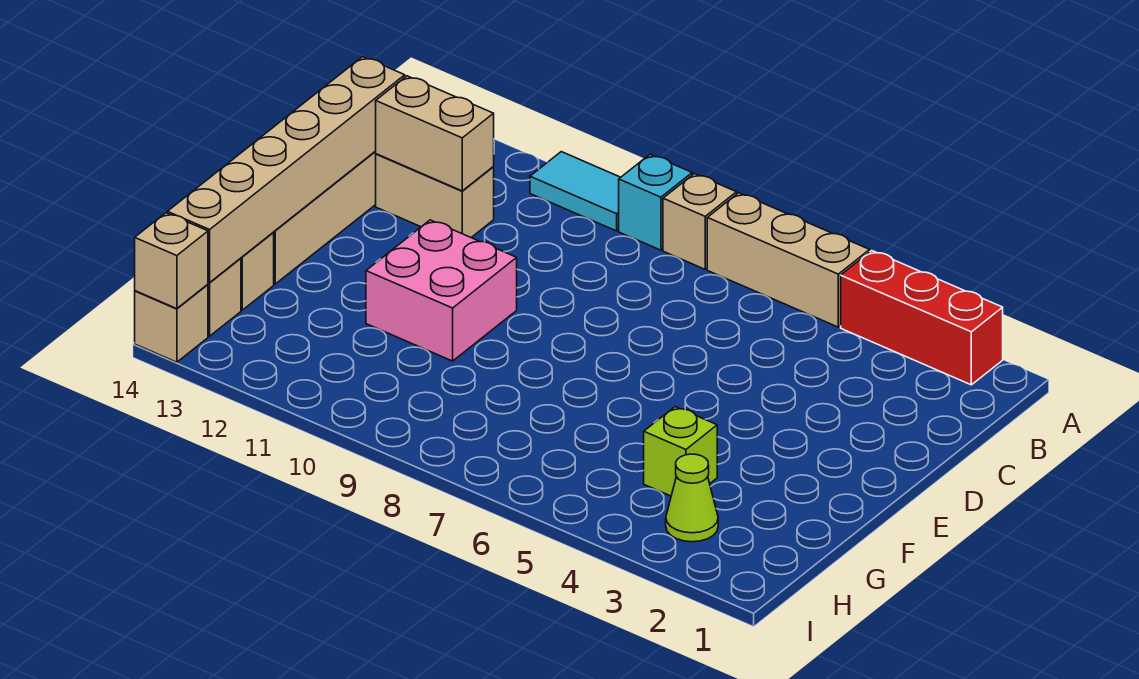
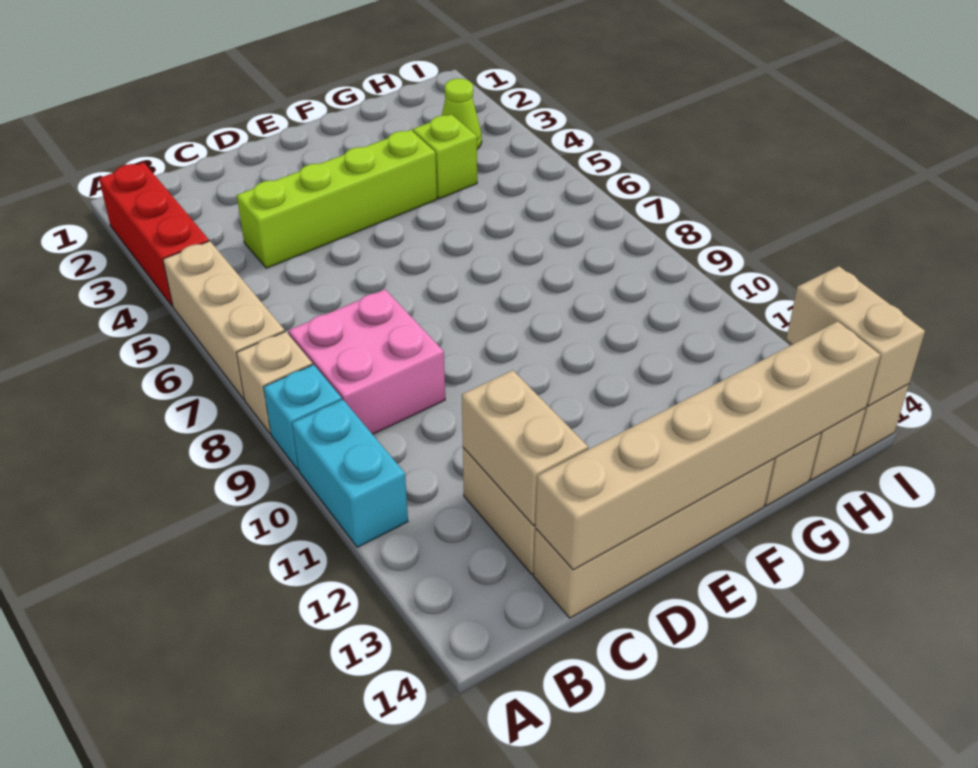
cyan tile A10:A11 level 1 -> cyan brick A10:A11 level 1
none -> lime brick C4:F4 level 1
pink brick E10:F11 level 1 -> pink brick B8:C9 level 1
tan brick I14 level 2 -> tan brick I13:I14 level 2

